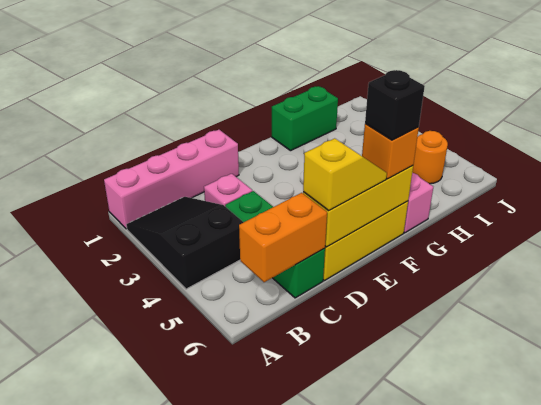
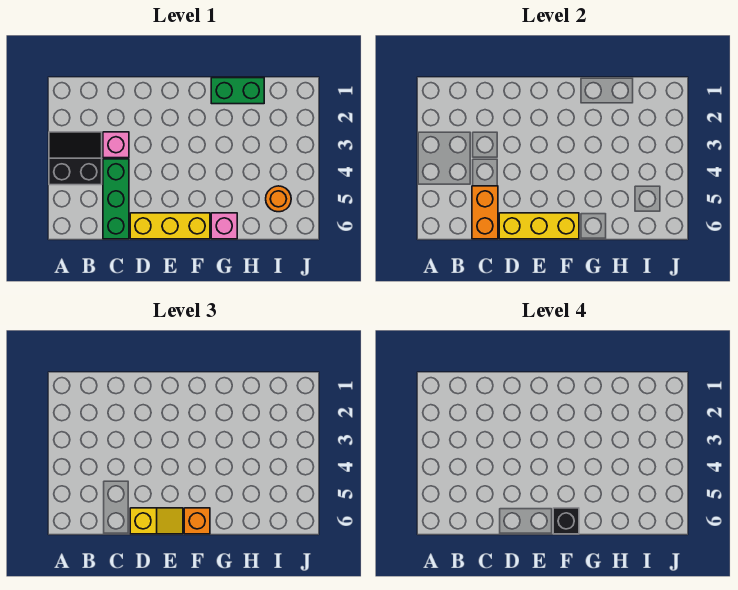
pink brick A1:D1 level 1 -> none
black slope A2:B4 level 1 top 4 -> black slope A3:B4 level 1 top 4
orange brick B6:C6 level 2 -> orange brick C5:C6 level 2

